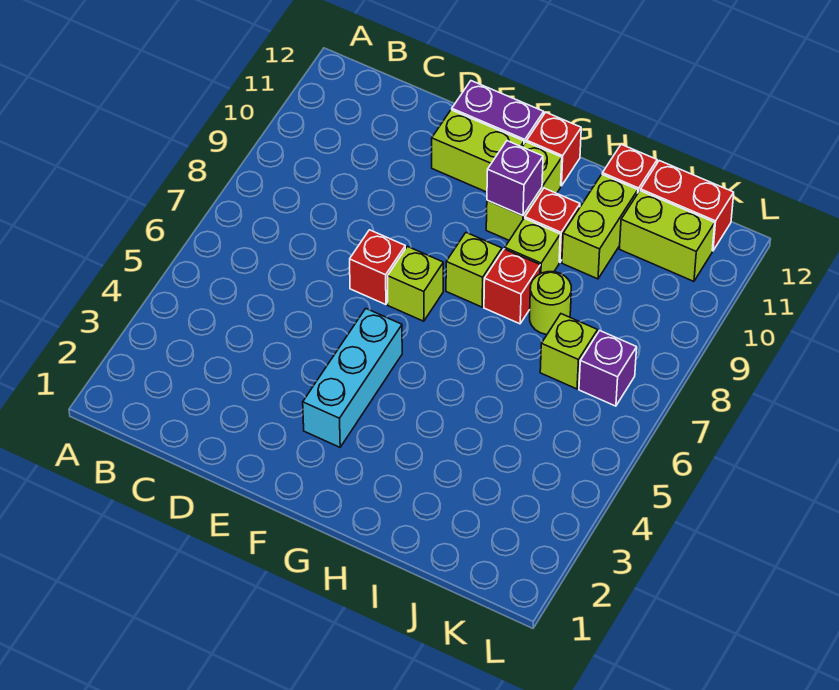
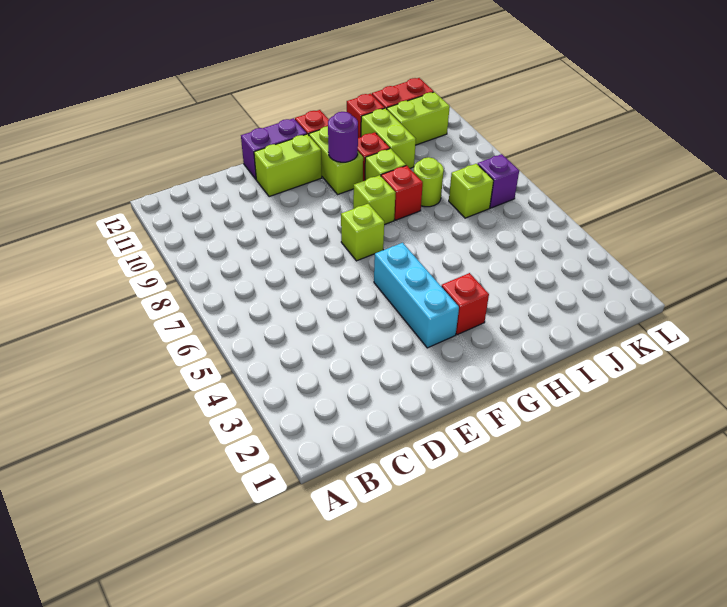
red brick E7 level 1 -> red brick G3 level 1
purple brick G10 level 2 -> purple round brick G10 level 2

